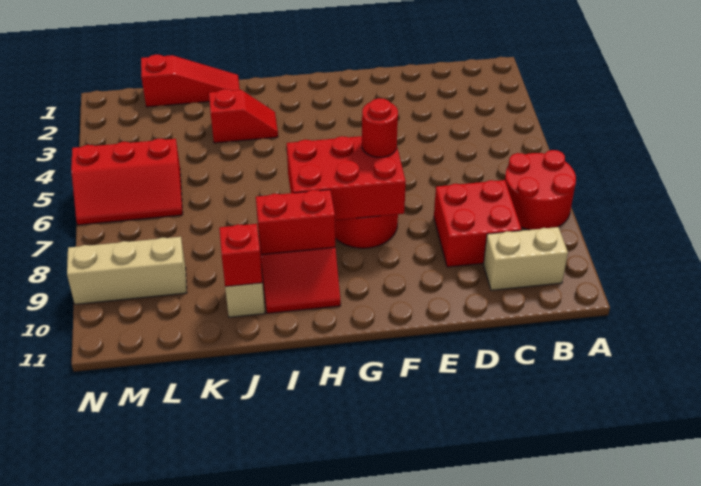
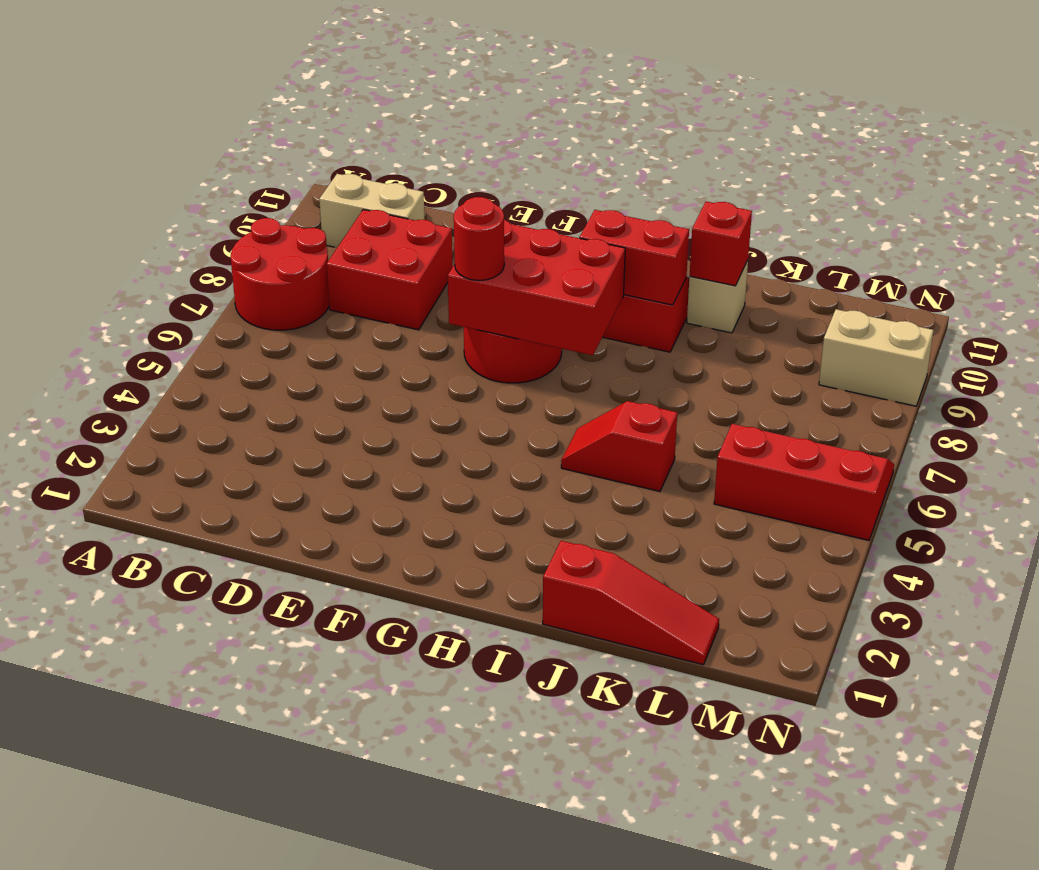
red slope I3:J3 level 1 top J -> red slope I5:J5 level 1 top J
red slope J1:L1 level 1 top L -> red slope J1:L1 level 1 top J
tan brick L9:N9 level 1 -> tan brick M9:N9 level 1

